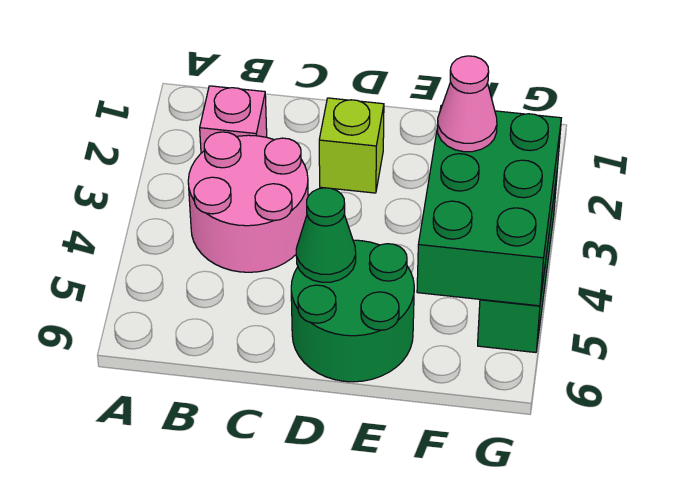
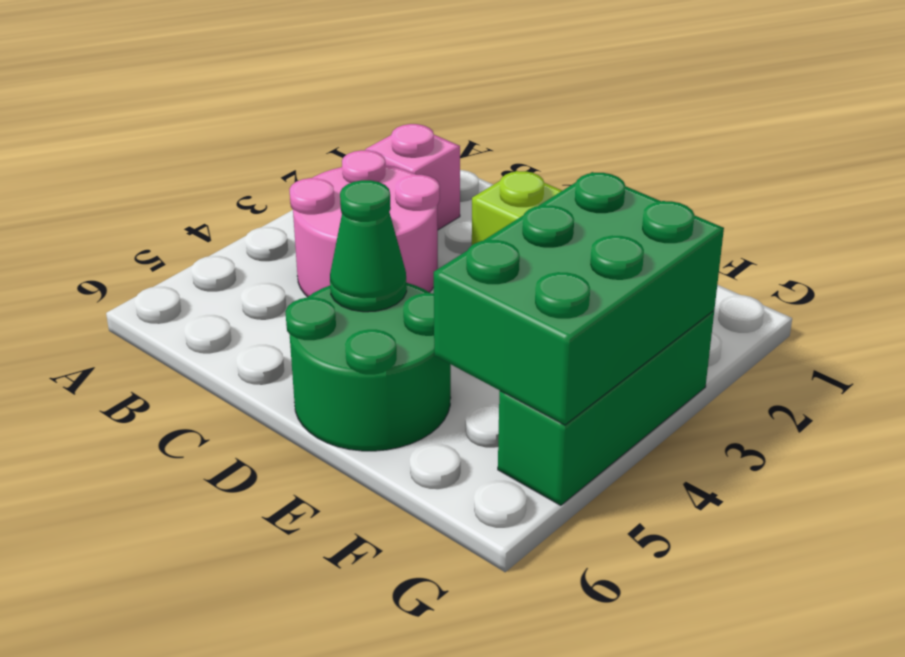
pink cone F3 level 3 -> none

